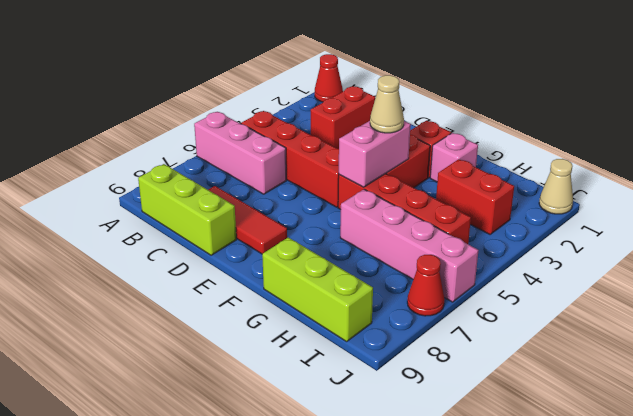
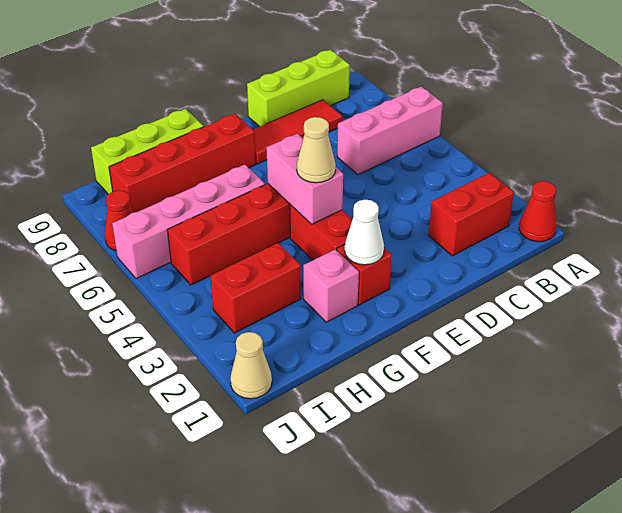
red brick B5:E5 level 1 -> red brick F8:I8 level 1
red brick C2:C3 level 1 -> red brick B2:C2 level 1
none -> white cone F2 level 2

